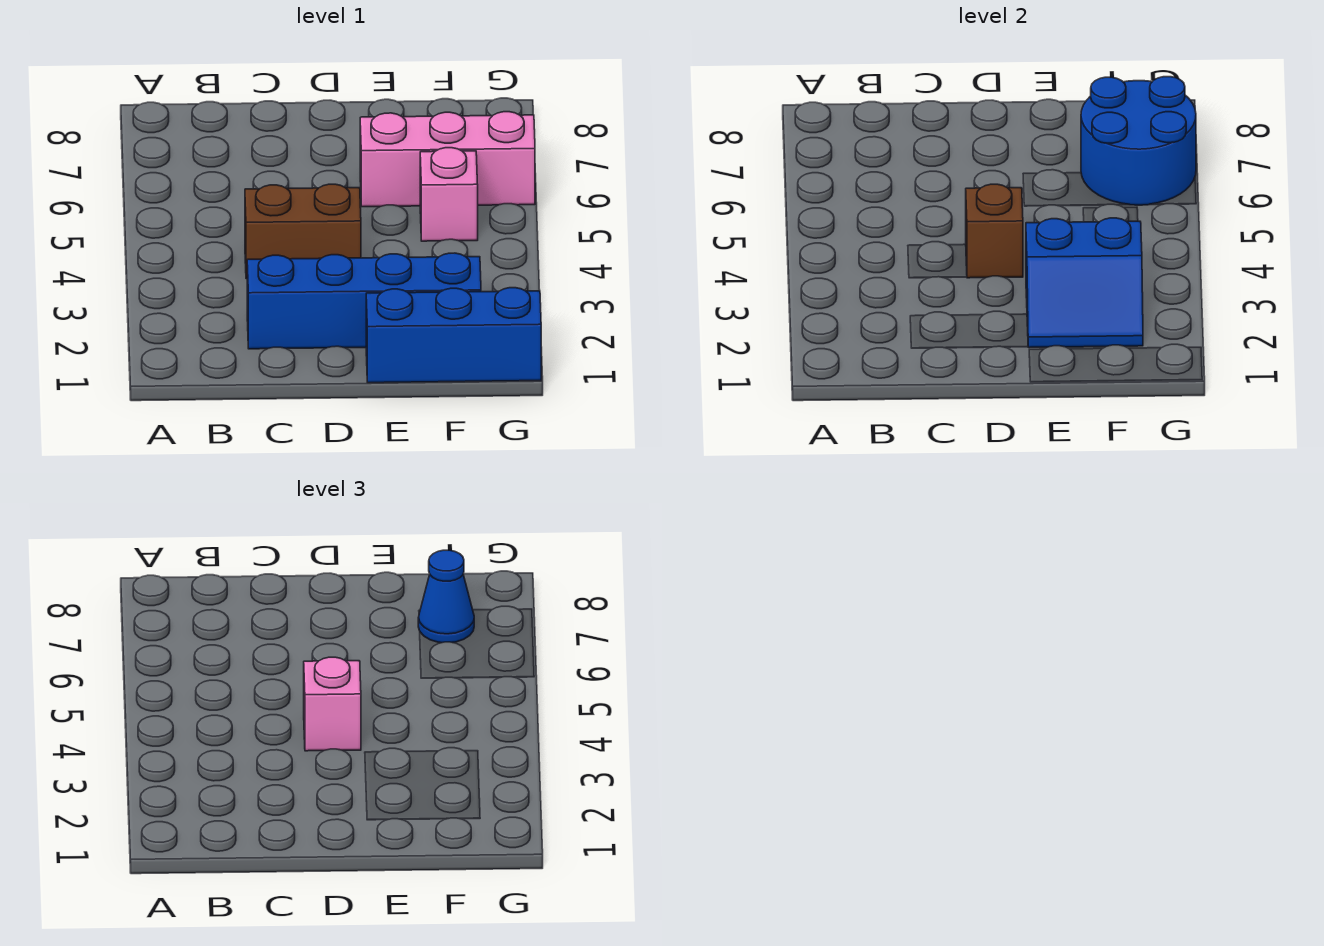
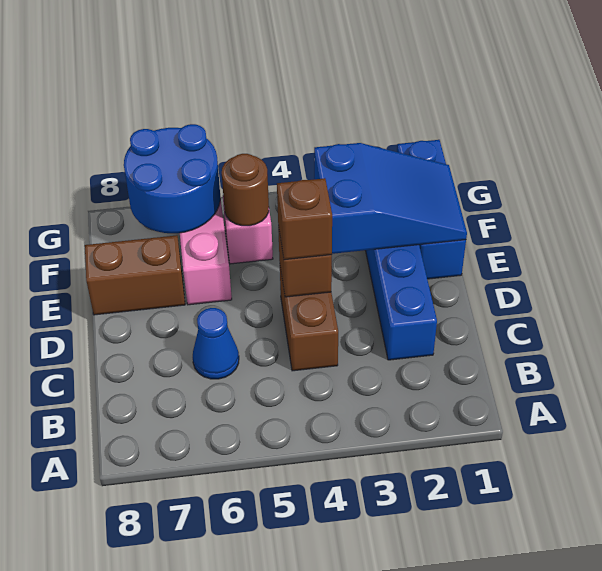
pink brick D4 level 3 -> brown brick D4 level 3
blue slope E2:F3 level 2 top 3 -> blue slope E1:F3 level 2 top 3
none -> brown brick E7:E8 level 1
none -> brown round brick F5 level 2
blue cone F7 level 3 -> blue cone C6 level 1

